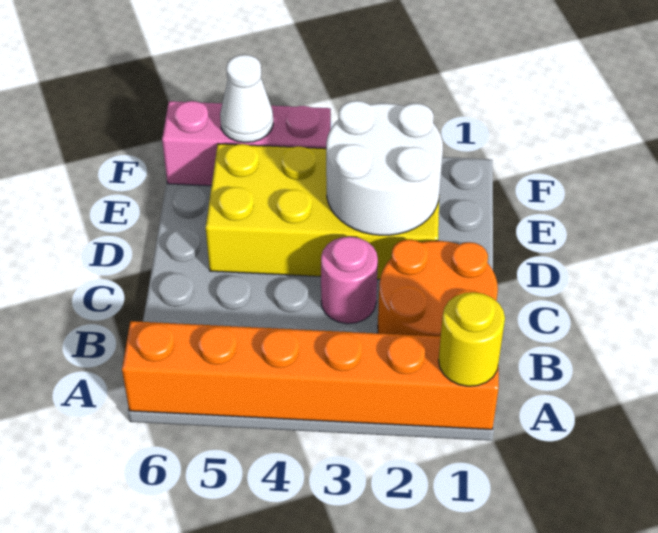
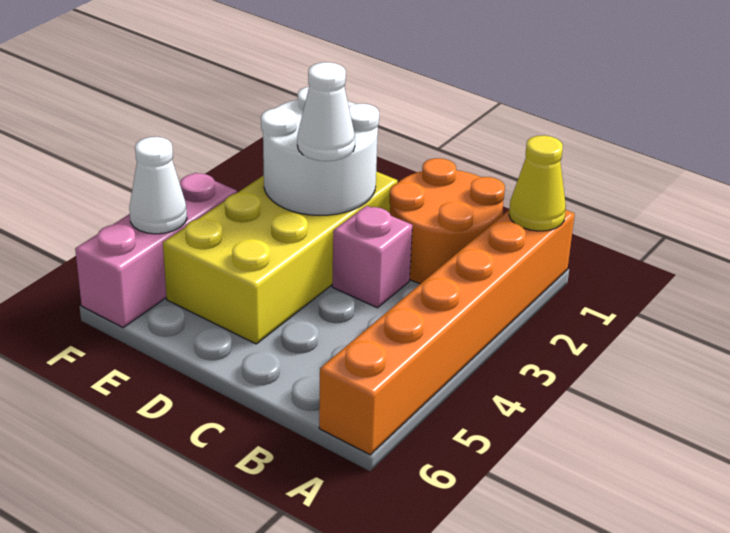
yellow round brick A1 level 2 -> yellow cone A1 level 2
pink round brick C3 level 1 -> pink brick C3 level 1
none -> white cone D3 level 3

